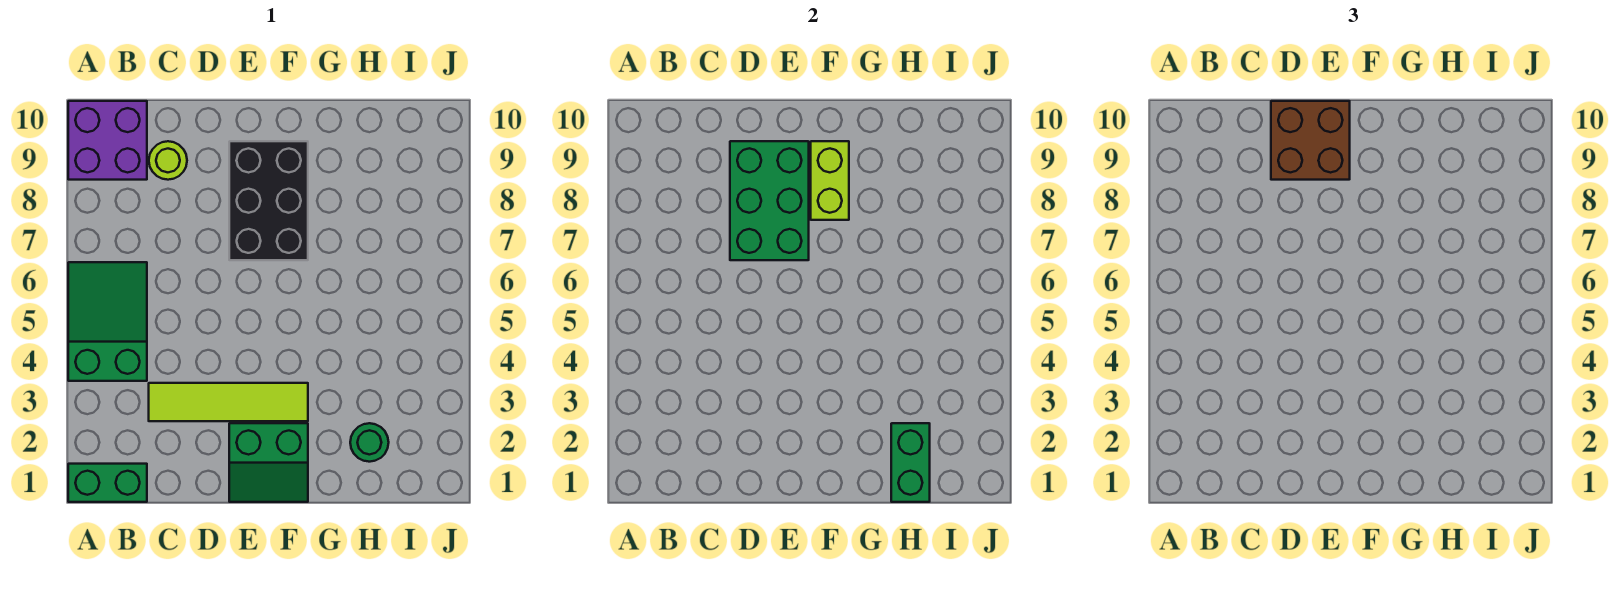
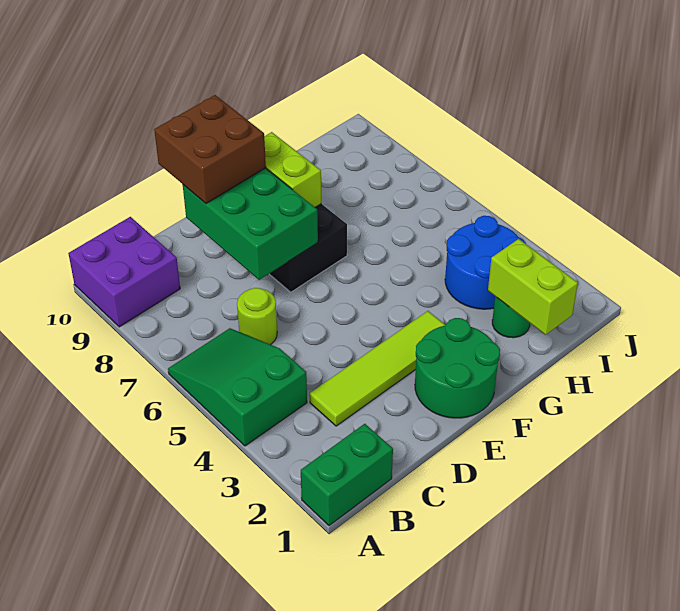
lime round brick C9 level 1 -> lime round brick C6 level 1
green slope E1:F2 level 1 top 2 -> green round brick E1:F2 level 1
green brick H1:H2 level 2 -> lime brick H1:H2 level 2
none -> blue round brick H3:I4 level 1

